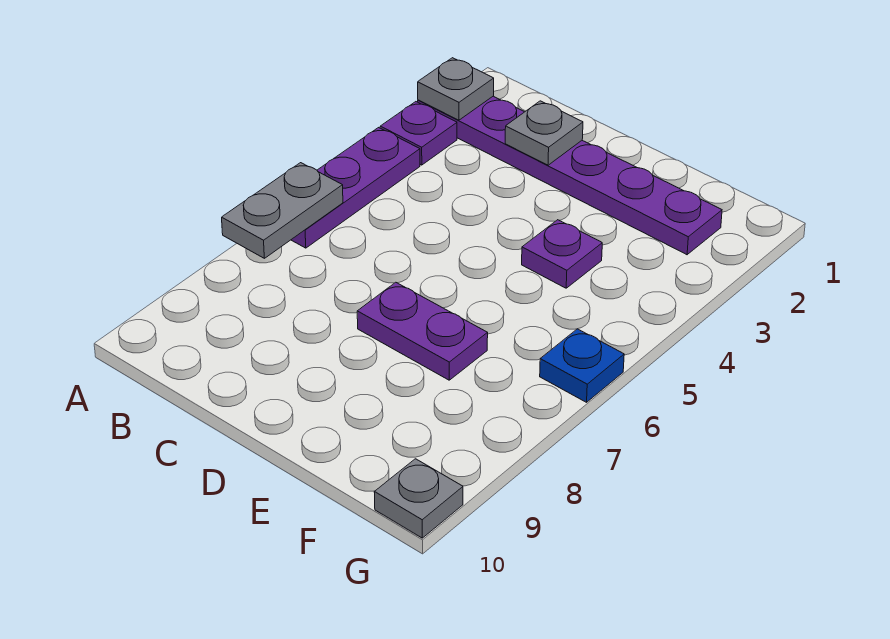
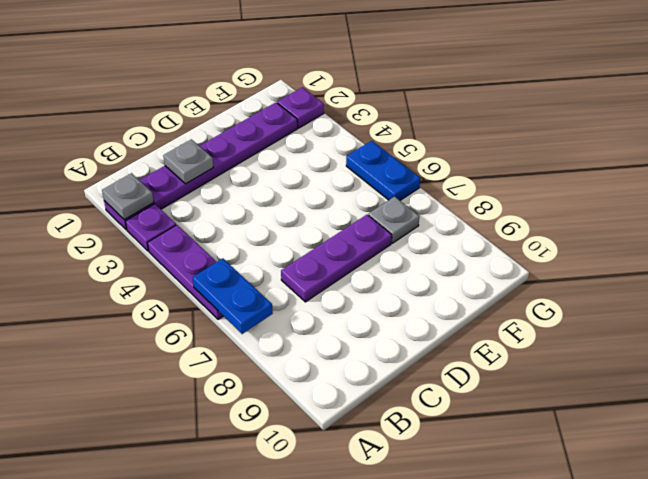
grey plate A6:A7 level 2 -> blue plate A6:A7 level 2
purple plate D7:E7 level 1 -> purple plate C7:E7 level 1
purple plate E4 level 1 -> purple plate G2 level 1
blue plate G6 level 1 -> blue plate G5:G6 level 1
grey plate G10 level 1 -> grey plate F7 level 1

